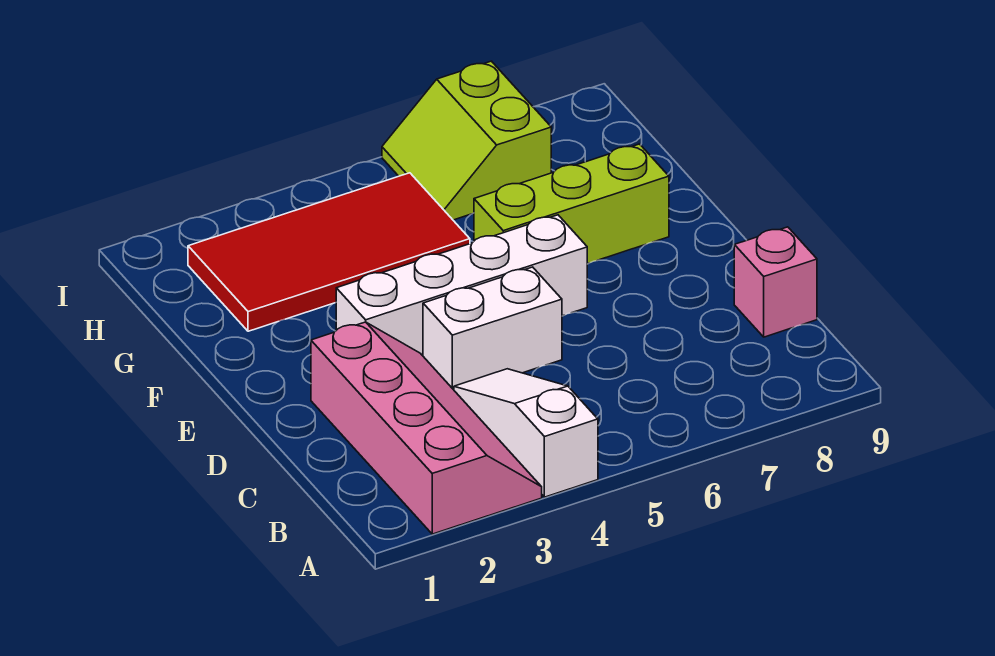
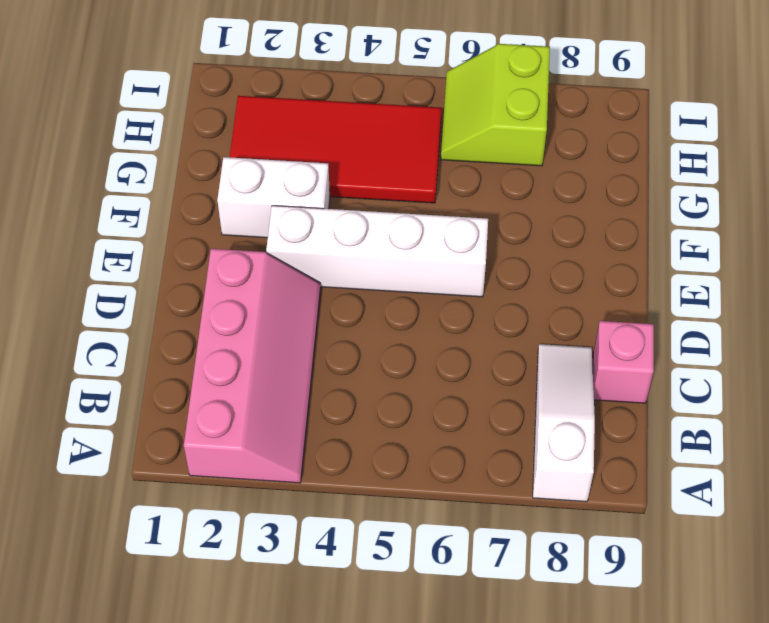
white slope A4:C4 level 1 top A -> white slope A8:C8 level 1 top A
white brick D4:D5 level 1 -> white brick F2:F3 level 1
lime brick F6:F8 level 1 -> none

